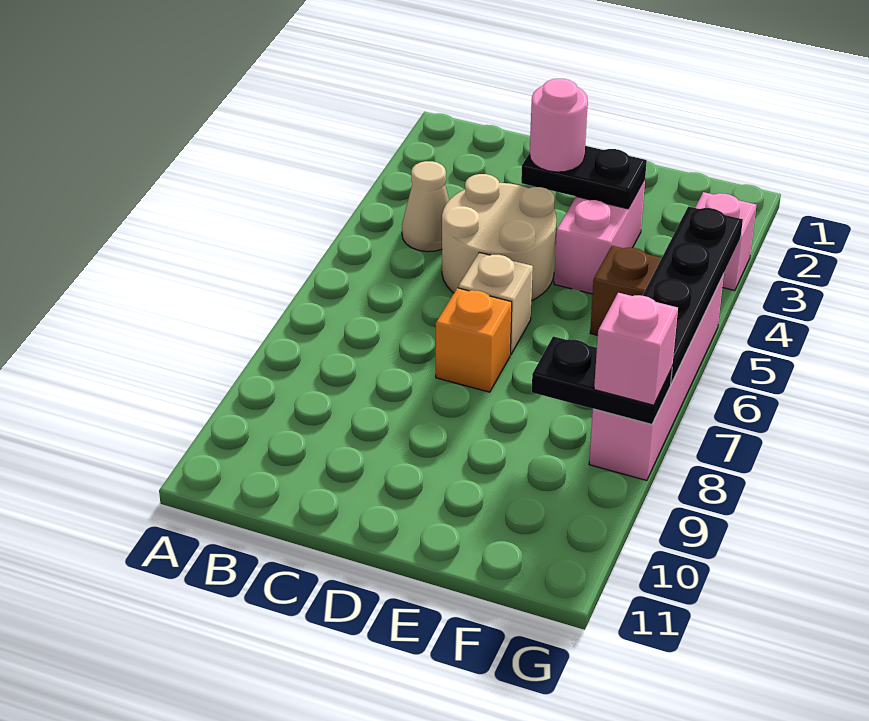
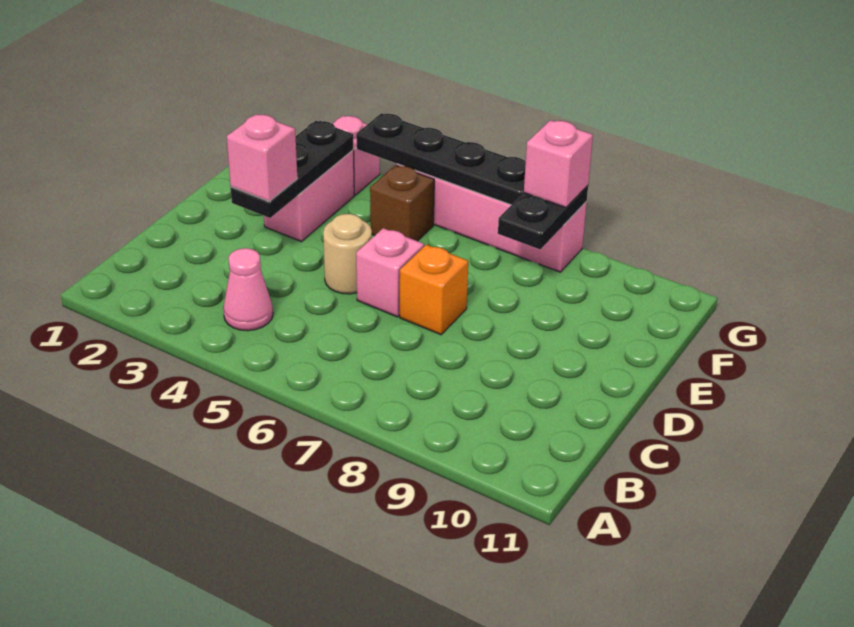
tan cone B4 level 1 -> pink cone B4 level 1
tan round brick C4:D5 level 1 -> tan round brick D5 level 1
black plate D3:E3 level 2 -> black plate D3:F3 level 2
pink round brick D3 level 3 -> pink brick D3 level 3
tan brick D6 level 1 -> pink brick D6 level 1
pink brick E3:E4 level 1 -> pink brick E3:F3 level 1

